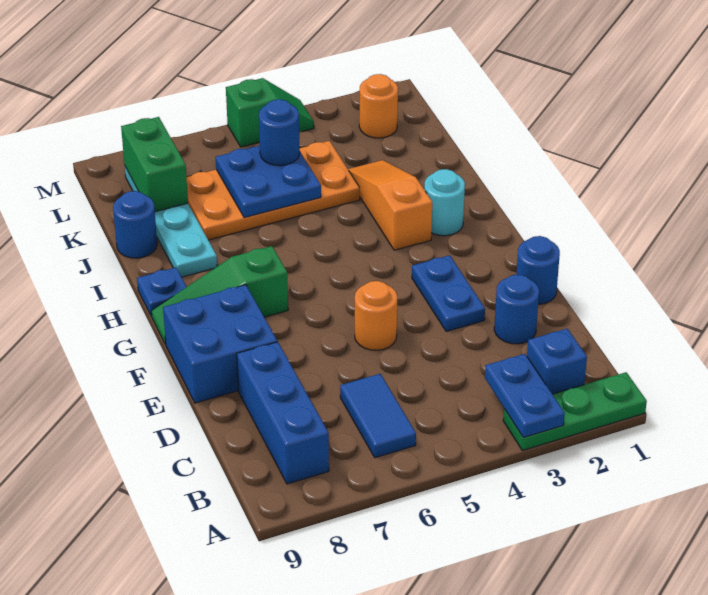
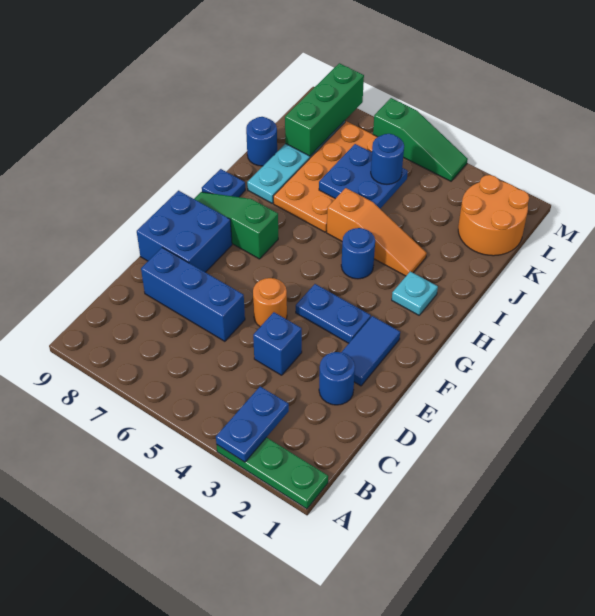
blue brick B2 level 1 -> blue brick D4 level 1
blue tile B6:C6 level 1 -> blue tile E2:F2 level 1
blue brick B8:D8 level 1 -> blue brick D6:D8 level 1
blue round brick E1 level 1 -> blue round brick H4 level 1
blue plate E3:F3 level 1 -> blue plate F3:F4 level 1
cyan round brick H2 level 1 -> cyan plate H2 level 1
orange slope H3:J3 level 1 top H -> orange slope I3:I5 level 1 top 5
orange plate J4:K7 level 1 -> orange plate I6:L7 level 1
green brick K8:L8 level 2 -> green brick K8:M8 level 2
orange round brick L2 level 1 -> orange round brick K1:L2 level 1
green slope M4:M5 level 1 top 5 -> green slope M4:M6 level 1 top 6

